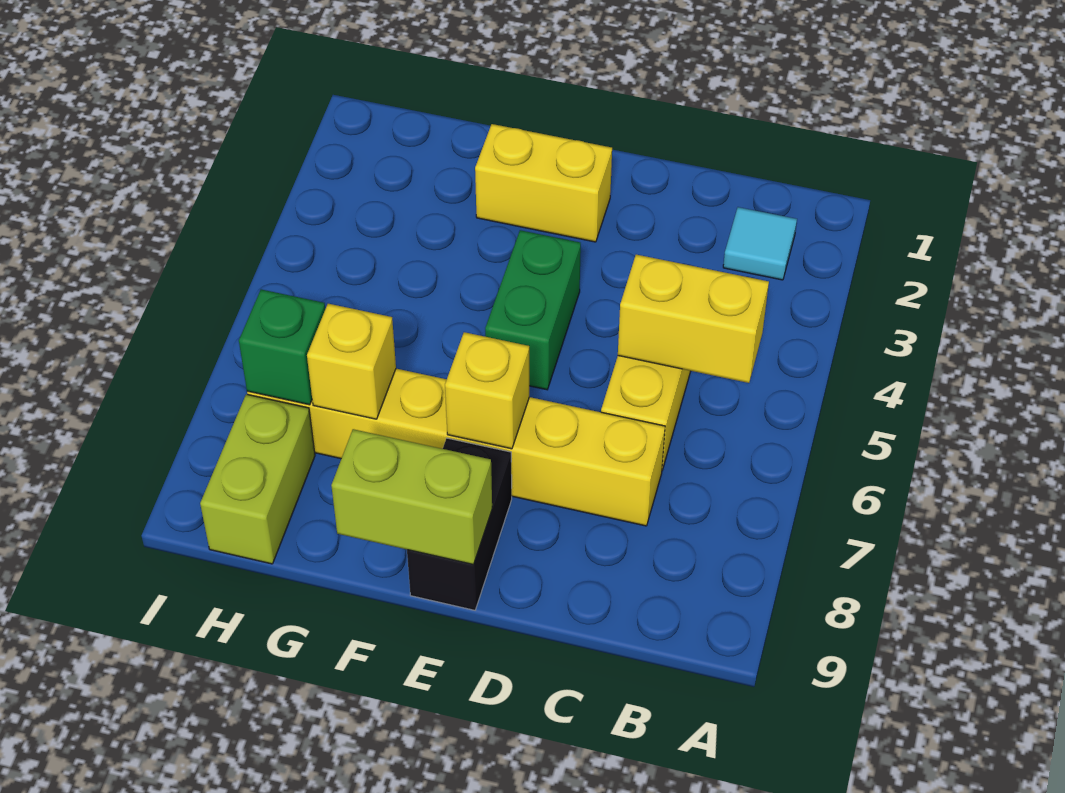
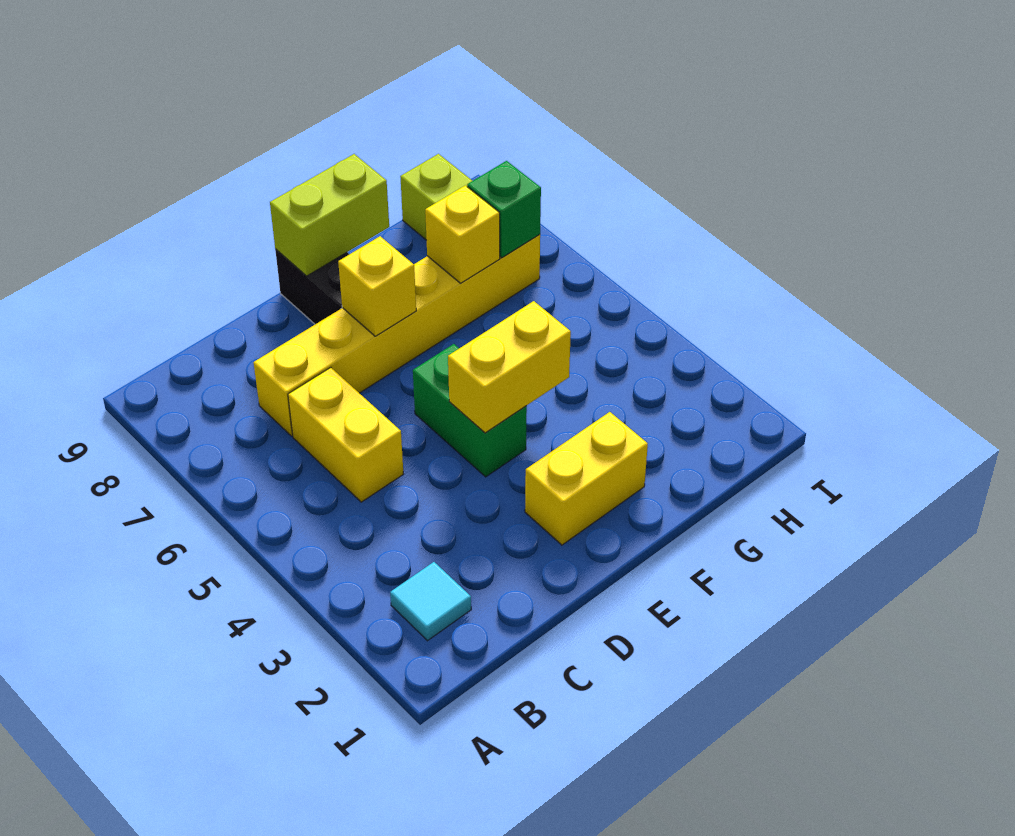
yellow brick B5:C5 level 2 -> yellow brick E4:F4 level 2

